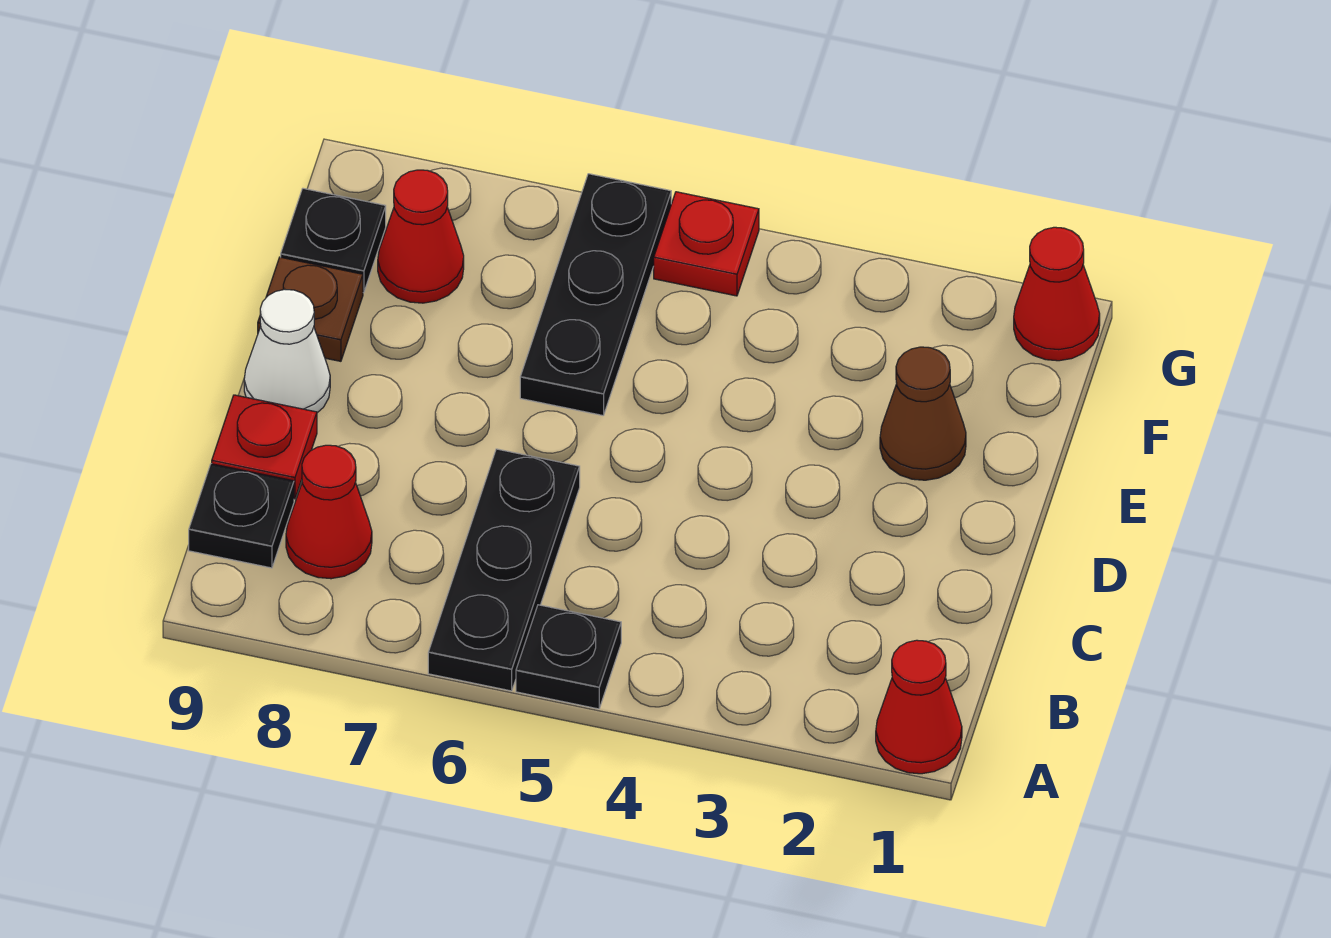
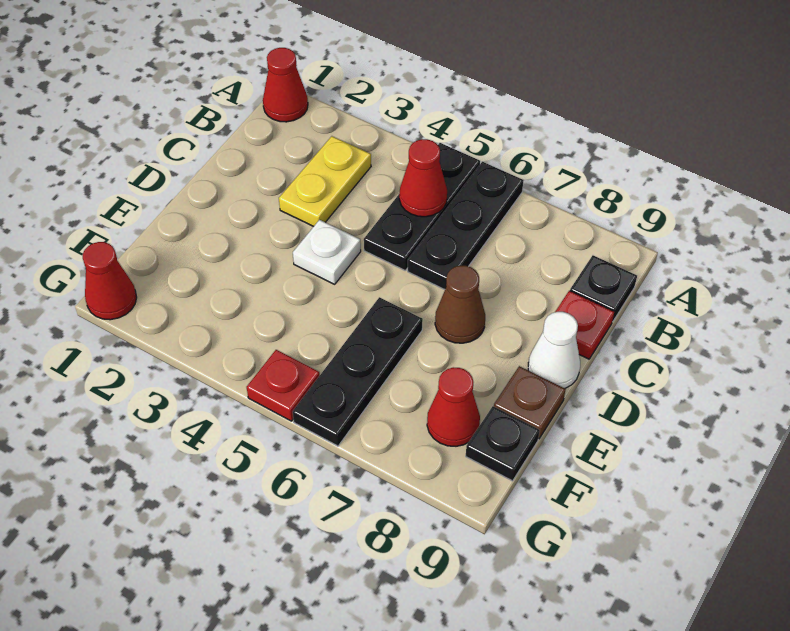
black plate A5 level 1 -> black plate A5:C5 level 1
none -> yellow plate B3:C3 level 1
red cone B8 level 1 -> red cone B5 level 2
none -> white plate D4 level 1
brown cone E2 level 1 -> brown cone D7 level 1

